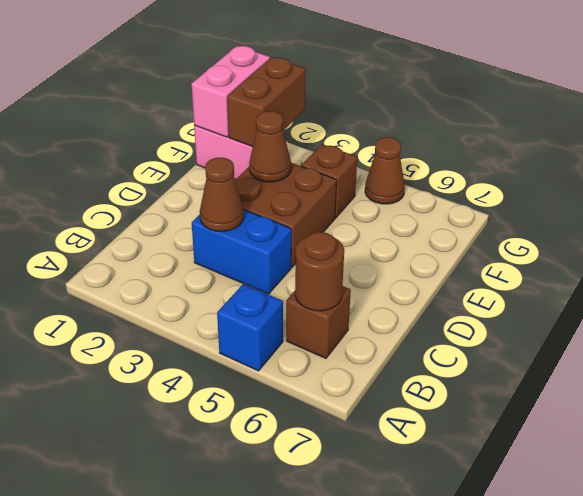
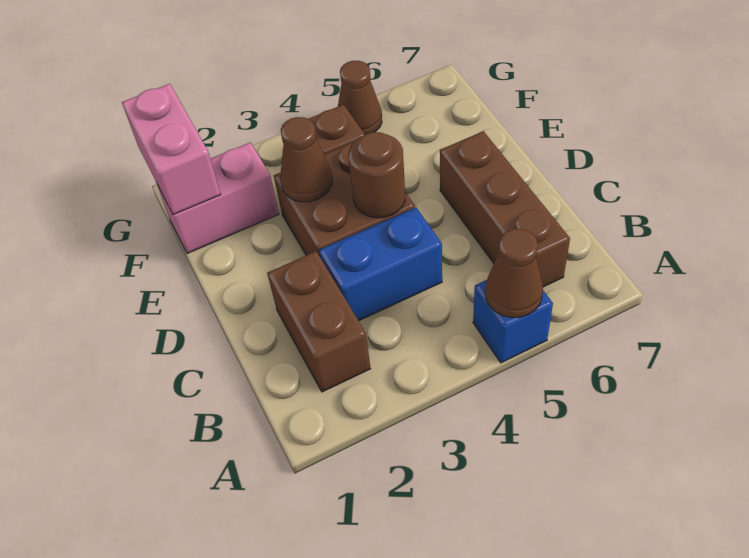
brown brick B6 level 1 -> brown brick B6:D6 level 1
brown round brick B6 level 2 -> brown round brick D4 level 2
brown cone C3 level 2 -> brown cone A5 level 2
brown brick F2:G2 level 2 -> brown brick B2:C2 level 1

